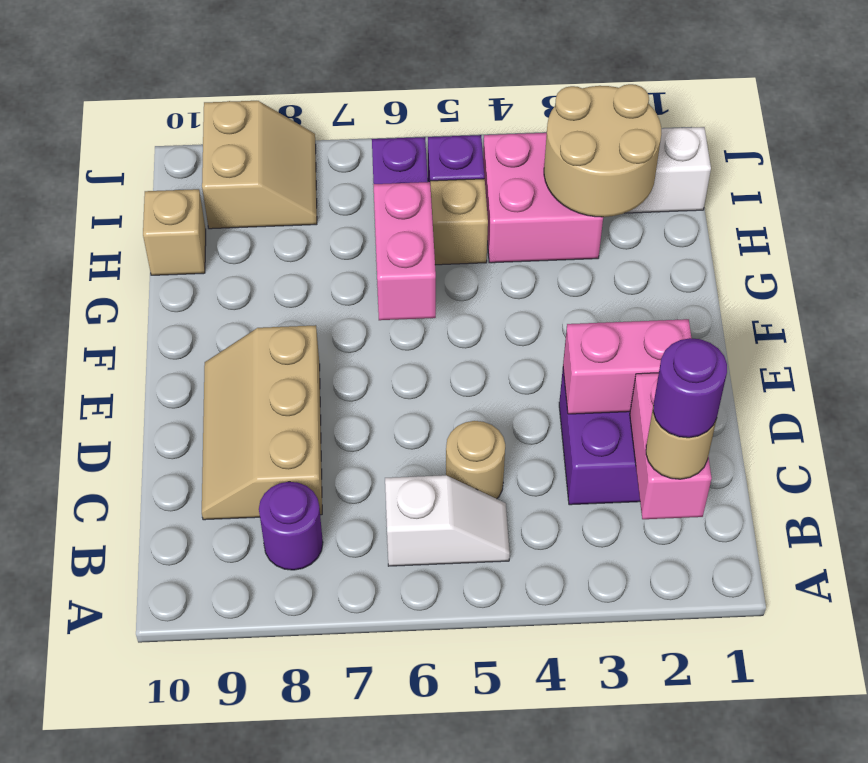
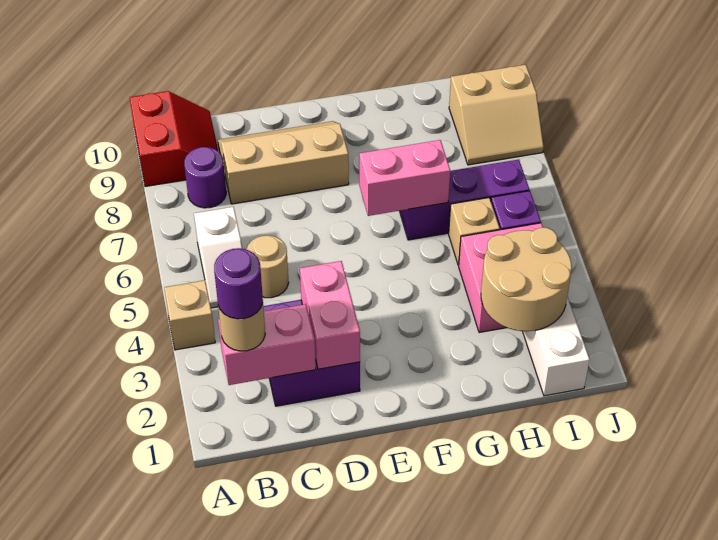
none -> red slope A9:B10 level 1 top A
tan brick H10 level 1 -> tan brick A4 level 1

